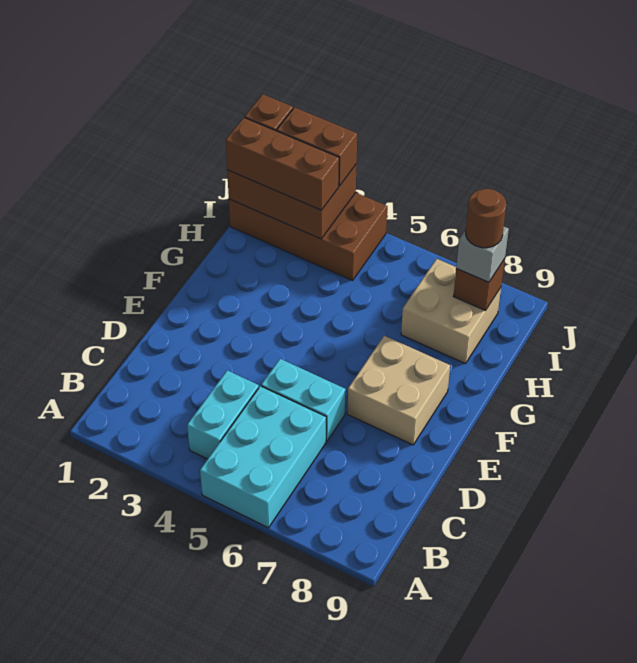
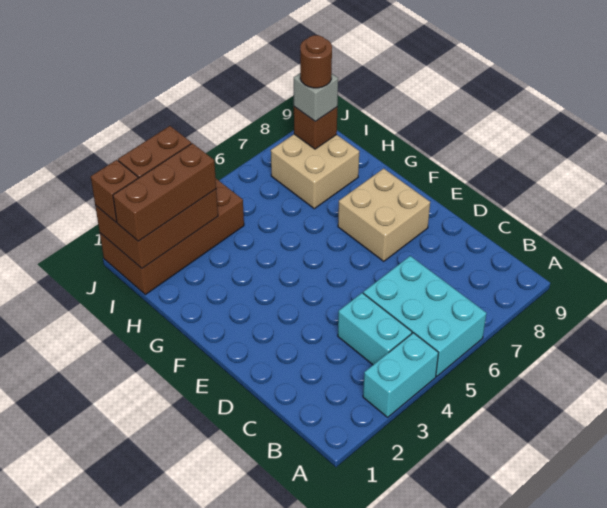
cyan brick D5:D6 level 1 -> cyan brick A3:A4 level 1

